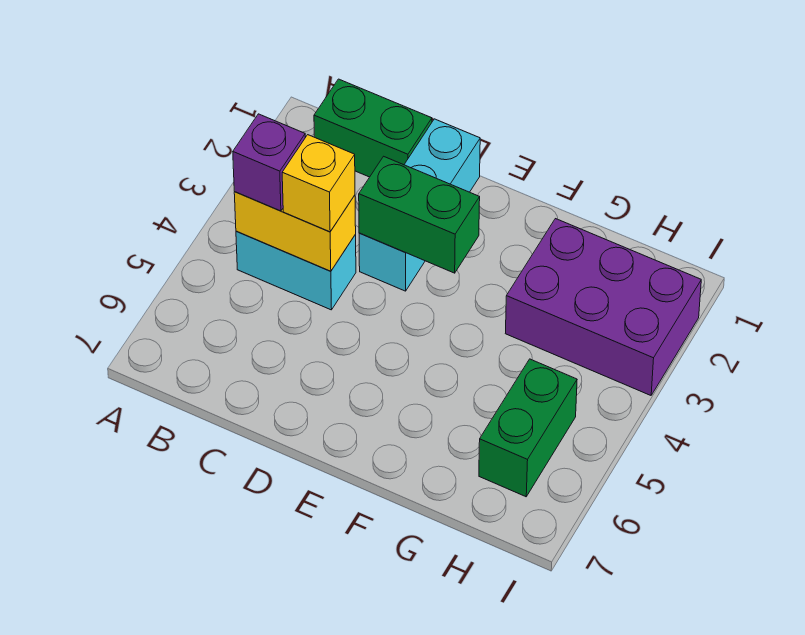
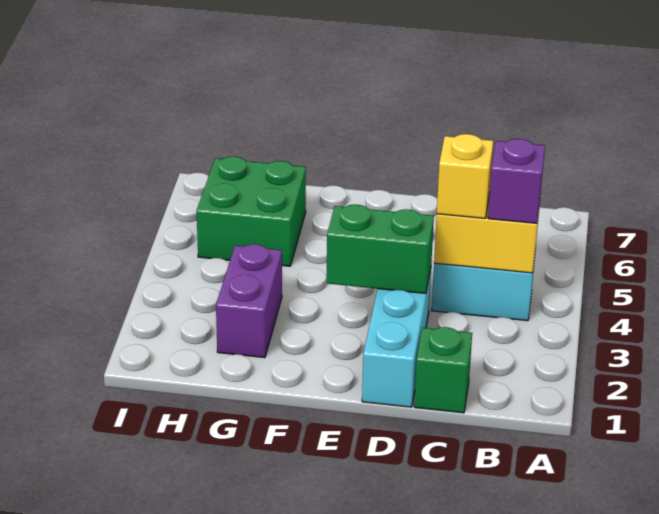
green brick B1:C1 level 1 -> green brick C1 level 1
purple brick G2:I3 level 1 -> purple brick G2:G3 level 1
green brick H5:H6 level 1 -> green brick G5:H6 level 1

